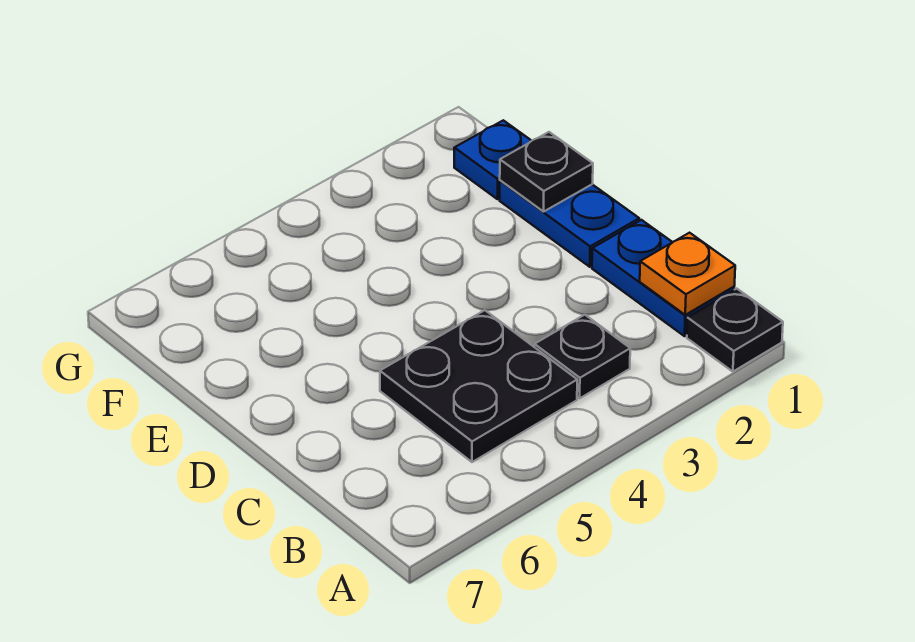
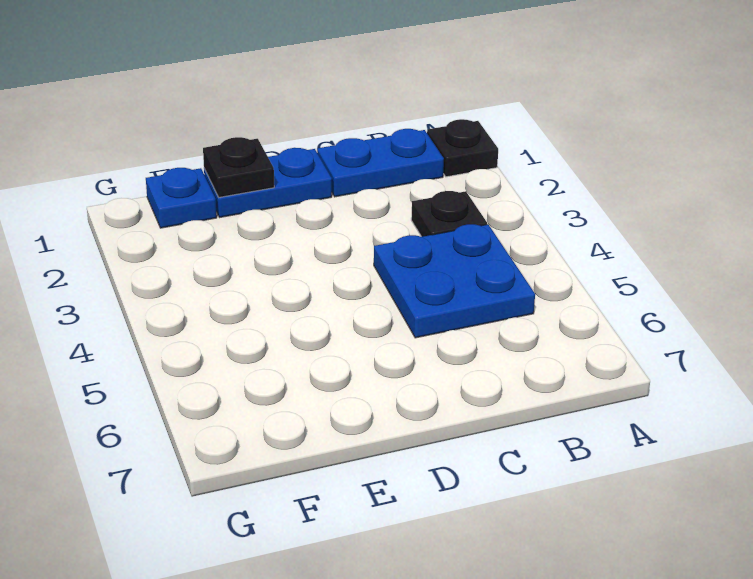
orange plate B1 level 2 -> none
black plate B4:C5 level 1 -> blue plate B4:C5 level 1

